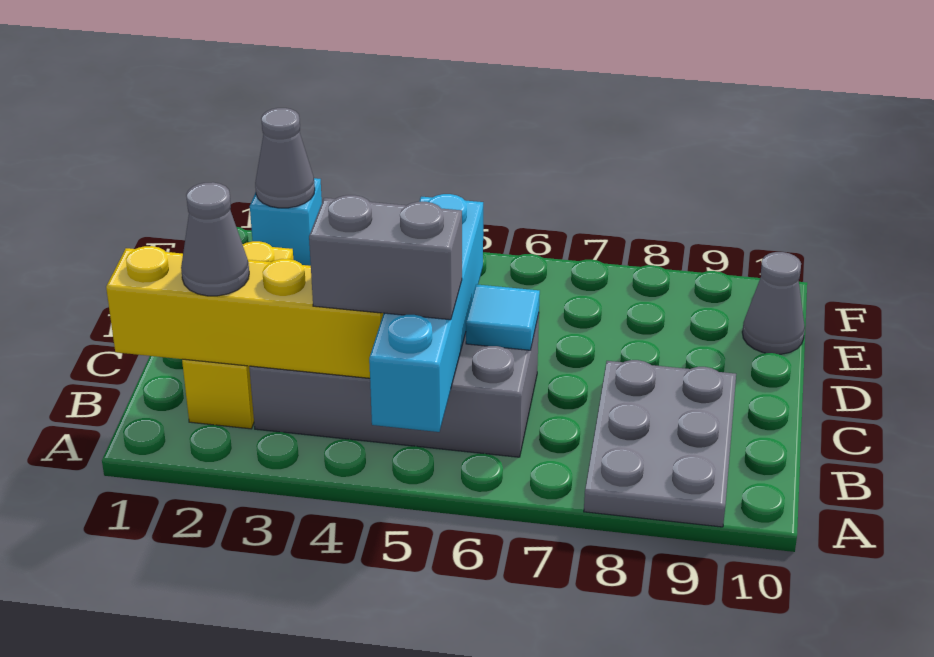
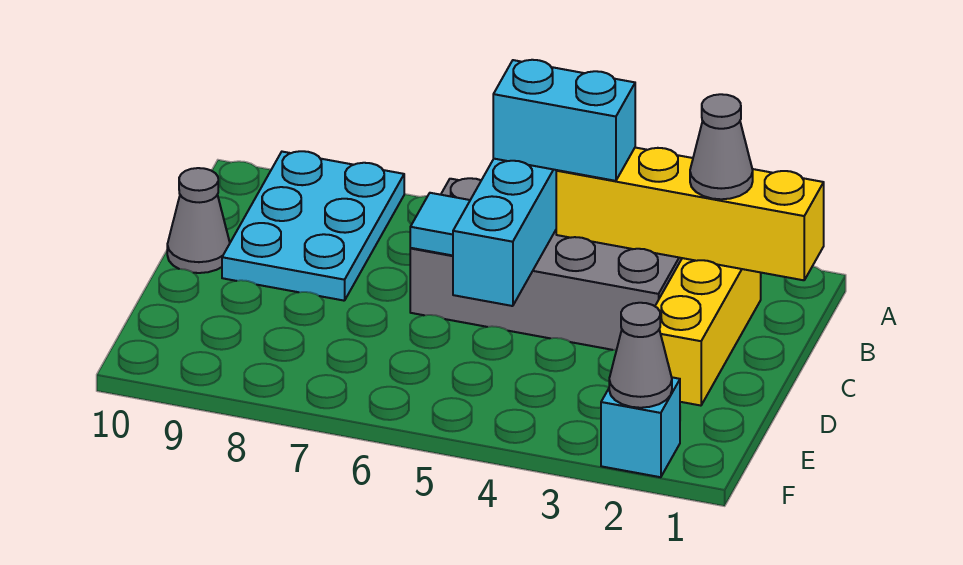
grey plate A8:C9 level 1 -> cyan plate A8:C9 level 1
grey brick B4:B5 level 3 -> cyan brick B4:B5 level 3
grey cone E10 level 1 -> grey cone C10 level 1

